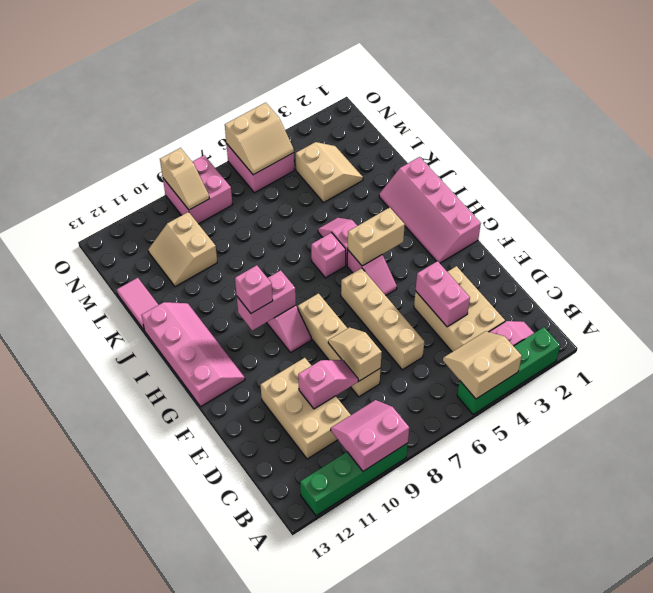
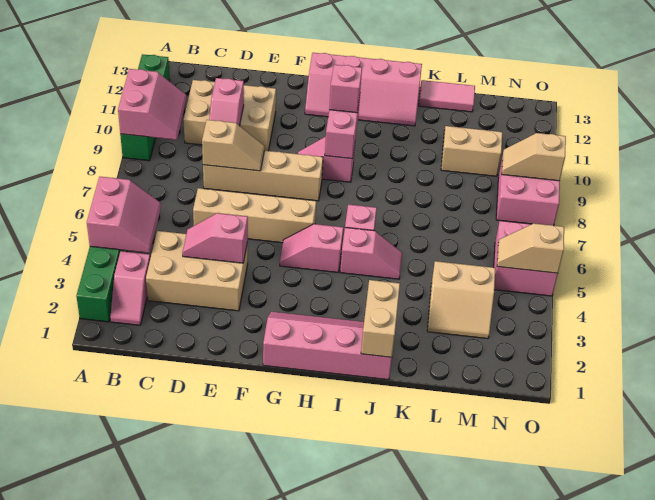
tan slope A4:B5 level 2 top A -> pink slope A4:B5 level 2 top A
pink brick D4:E4 level 2 -> pink slope D4:E4 level 2 top E
tan brick H4:H5 level 2 -> tan brick J1:J2 level 2
tan slope N5:O6 level 2 top O -> tan slope N5:O5 level 2 top O

